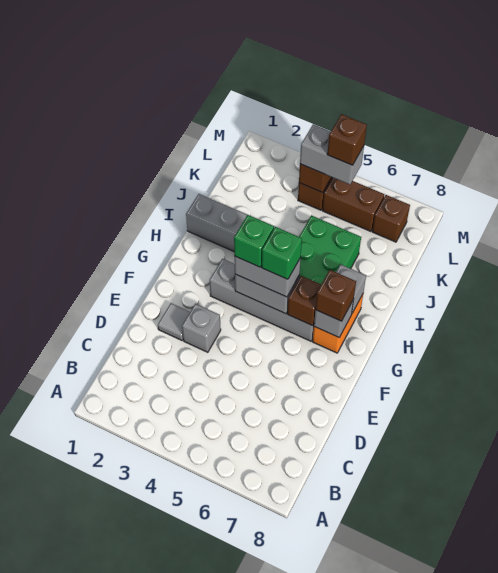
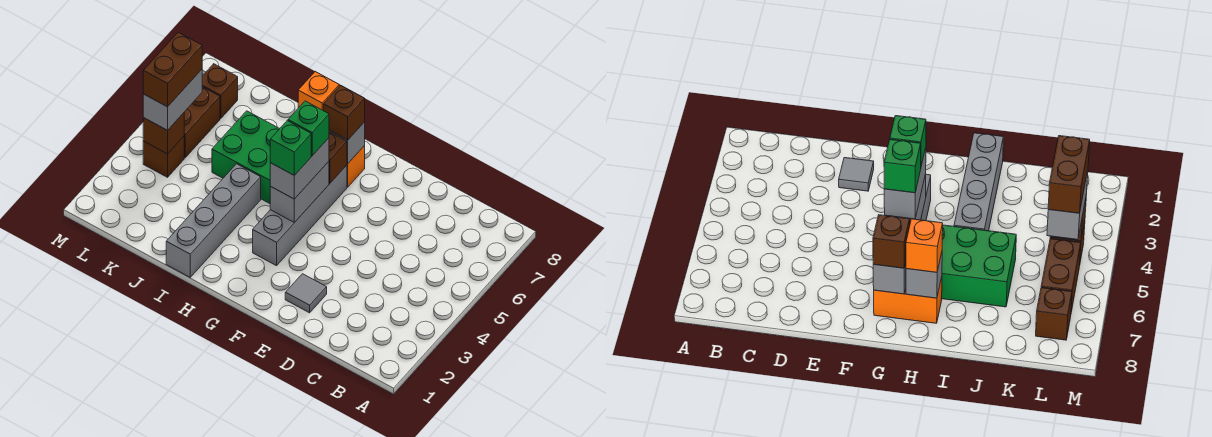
grey brick E3 level 1 -> none
none -> orange brick H7 level 3
brown brick L5 level 4 -> brown brick L4:L5 level 4

